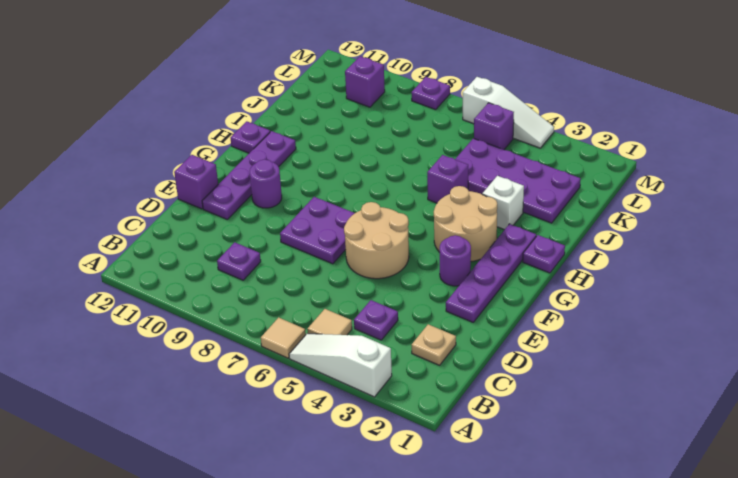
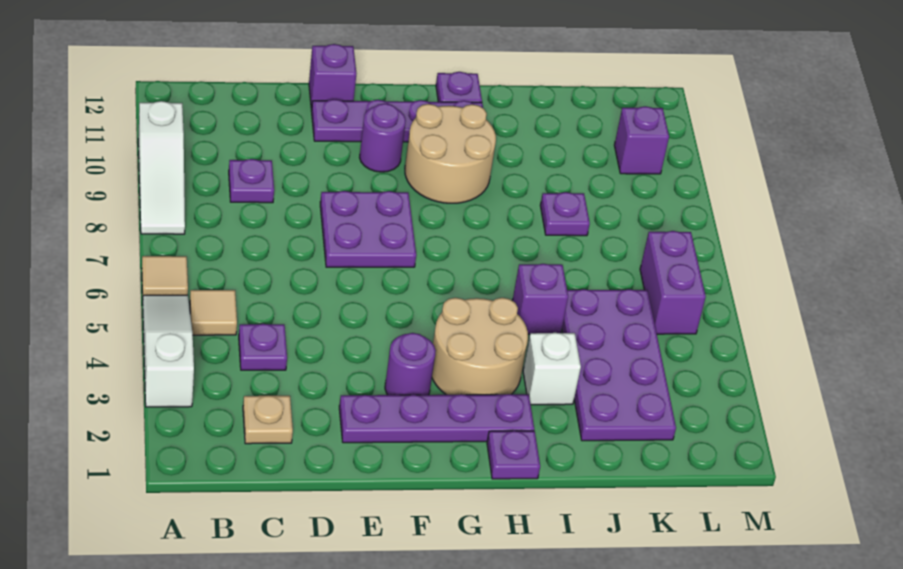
tan round brick E5:F6 level 1 -> tan round brick G9:H10 level 1
purple brick L5 level 1 -> purple brick L5:L6 level 1
white slope M4:M6 level 1 top 6 -> white slope A8:A10 level 1 top 10
purple plate M8 level 1 -> purple plate J8 level 1

